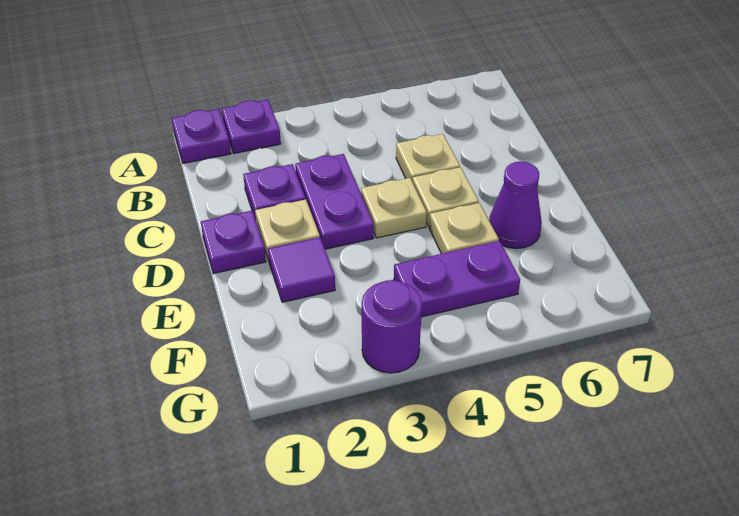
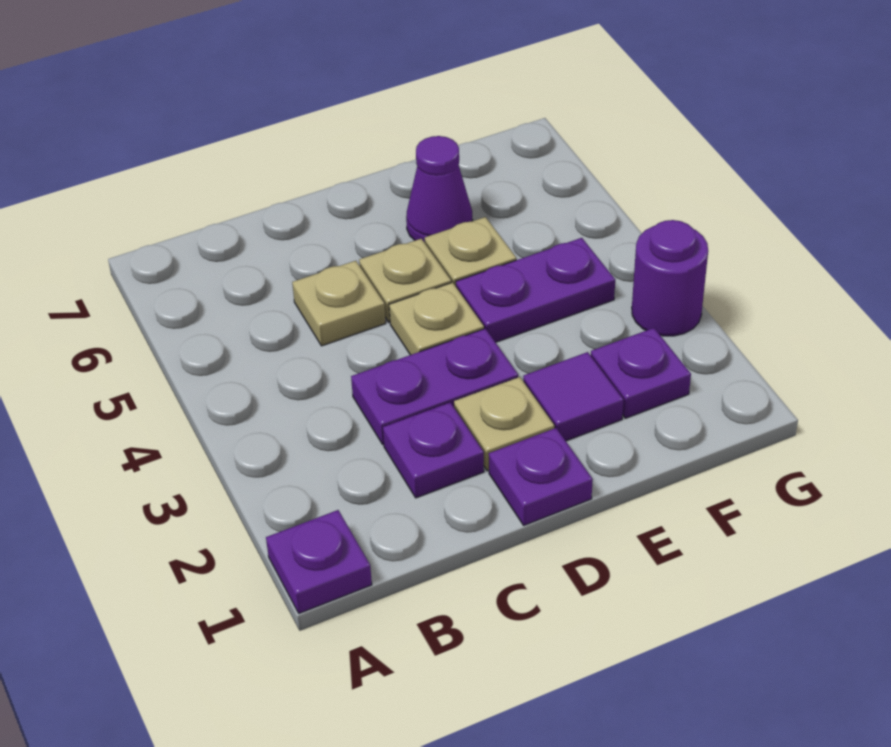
purple plate A2 level 1 -> purple plate F2 level 1
purple plate F4:F5 level 1 -> purple plate E4:F4 level 1

